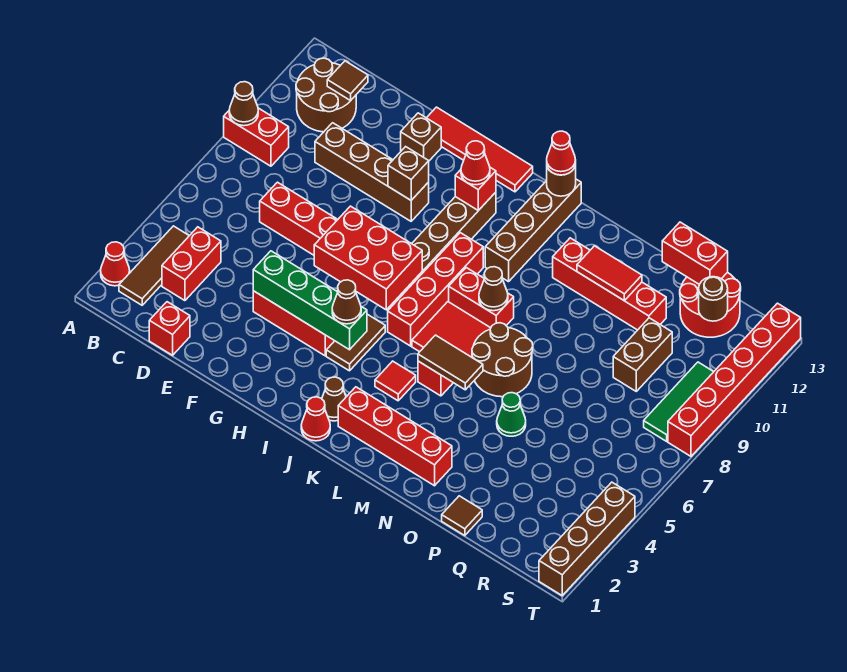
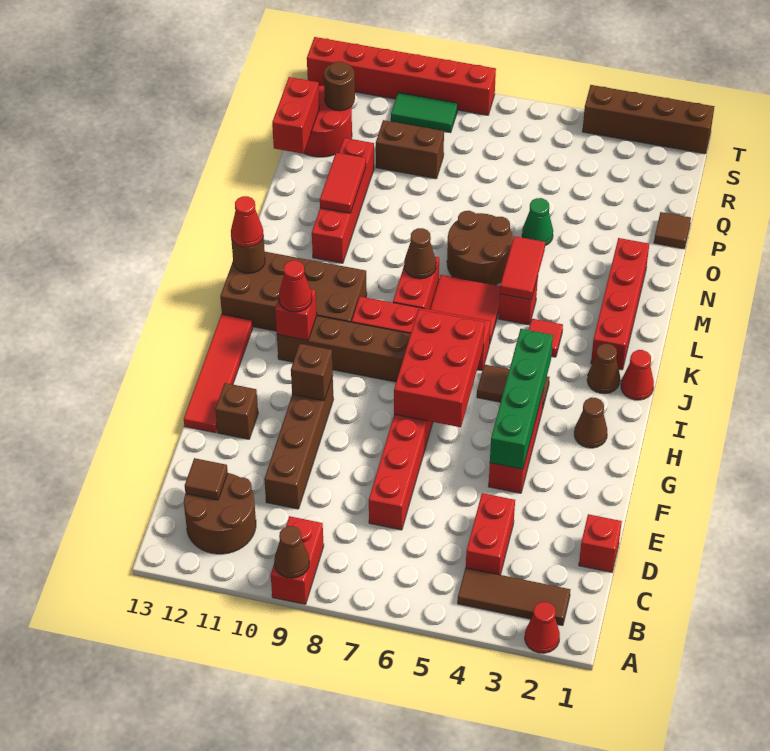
red brick C3:C4 level 1 -> red brick C4:D4 level 1
brown cone I4 level 3 -> brown cone H2 level 1
brown brick K10:K13 level 1 -> brown brick J10:K13 level 1
brown tile L5:M5 level 2 -> red tile L5:M5 level 2
green tile S8:S10 level 1 -> green tile S9:S10 level 1

